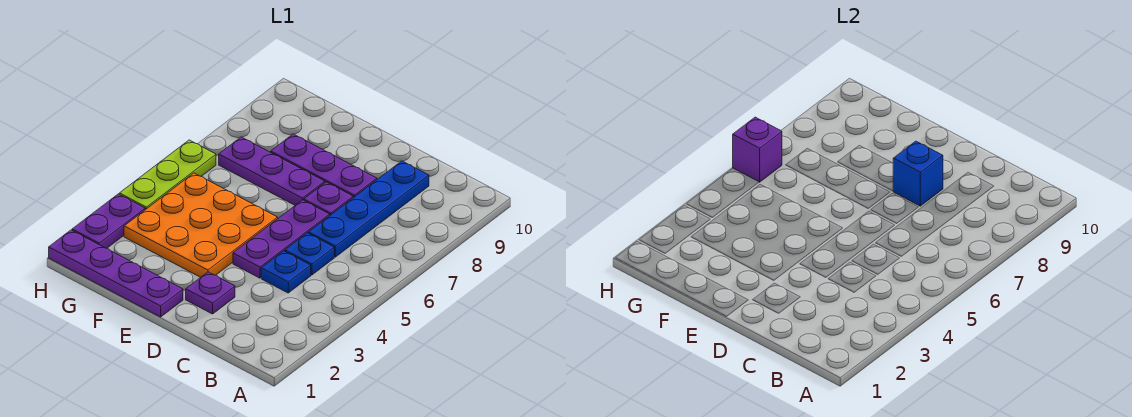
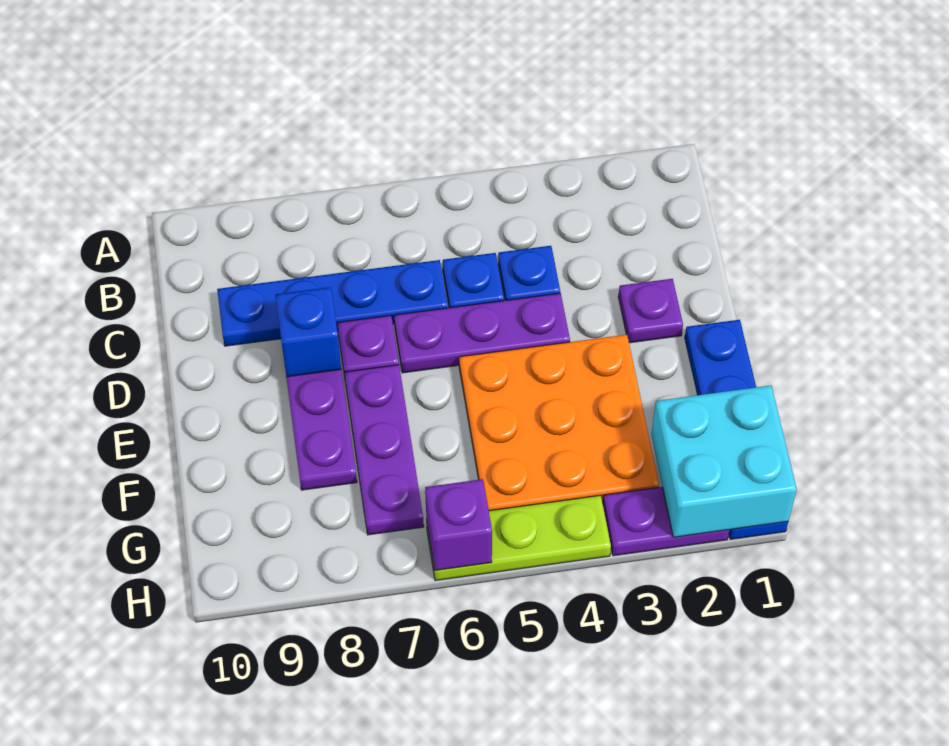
purple plate E1:H1 level 1 -> blue plate E1:H1 level 1
none -> cyan brick G1:H2 level 2

